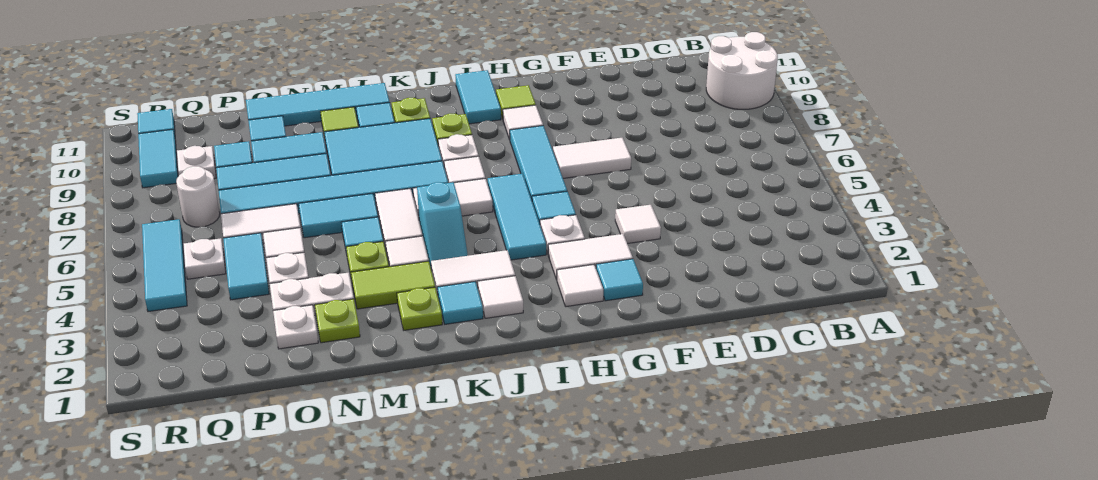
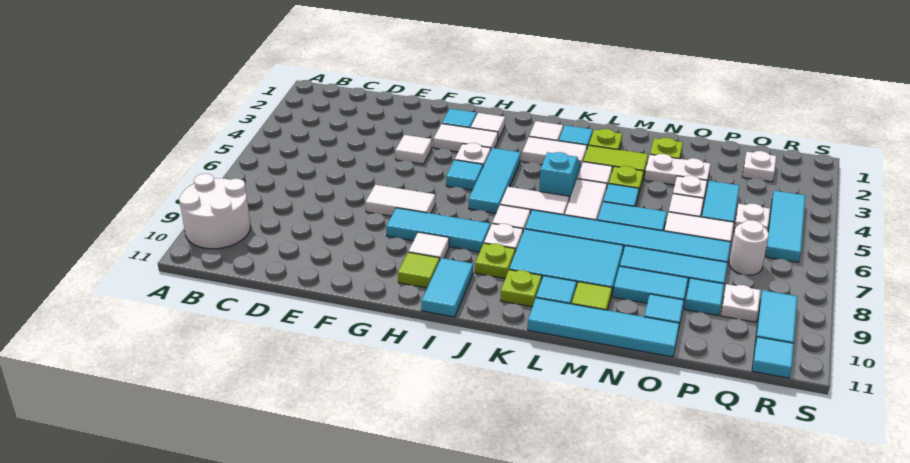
cyan tile H6:H8 level 1 -> cyan tile G8:I8 level 1
white plate O2 level 1 -> white plate Q2 level 1

